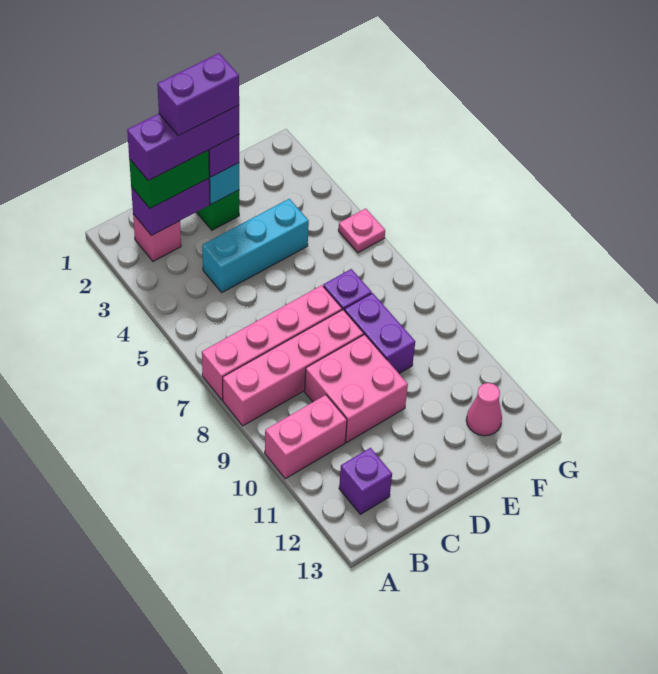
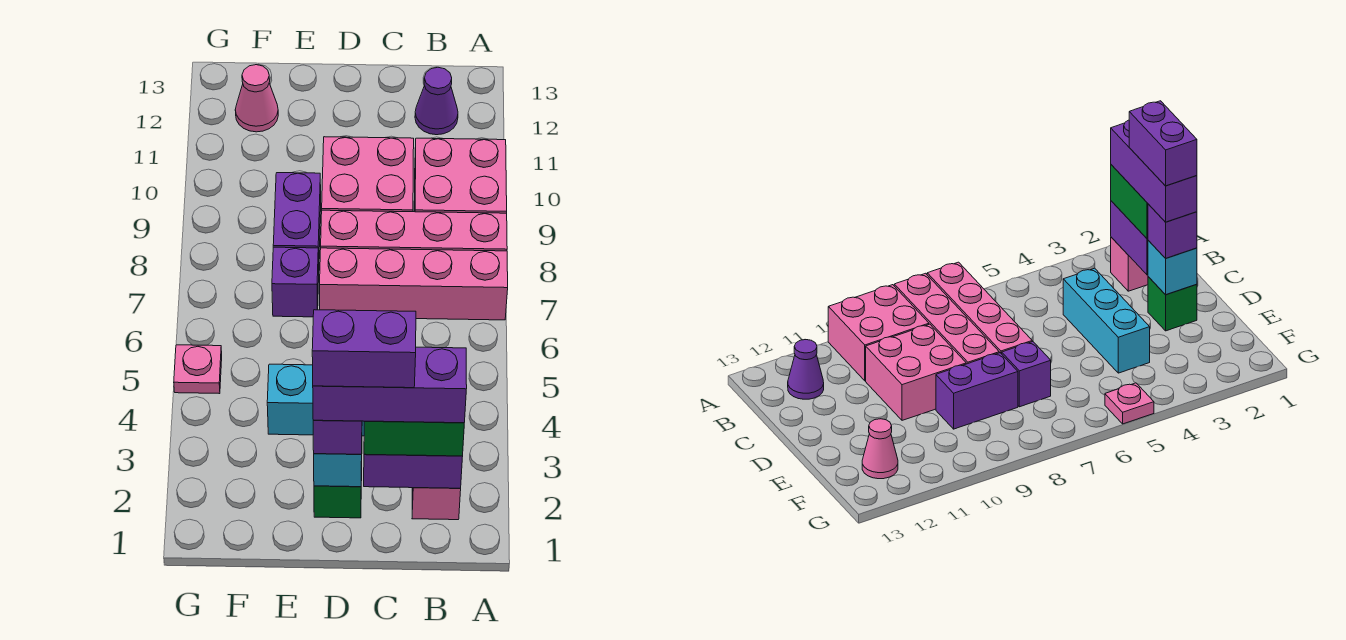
pink brick A10:B10 level 1 -> pink brick A9:B10 level 1
purple brick B12 level 1 -> purple cone B12 level 1

